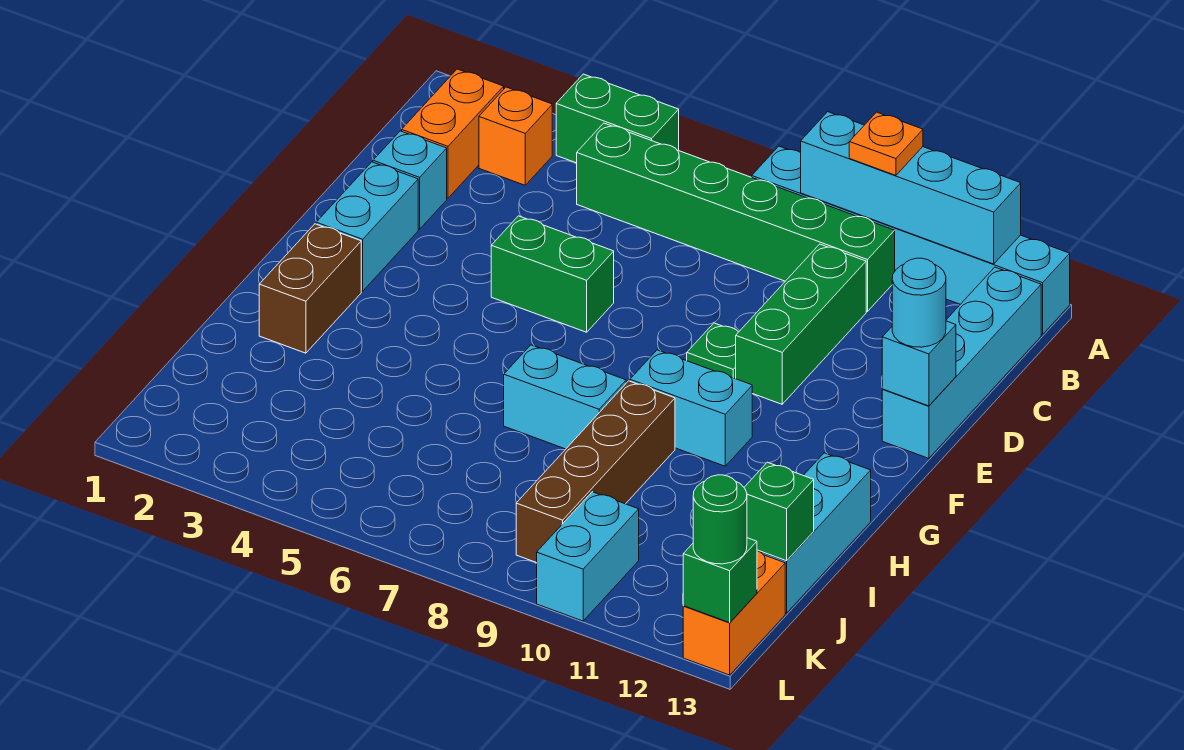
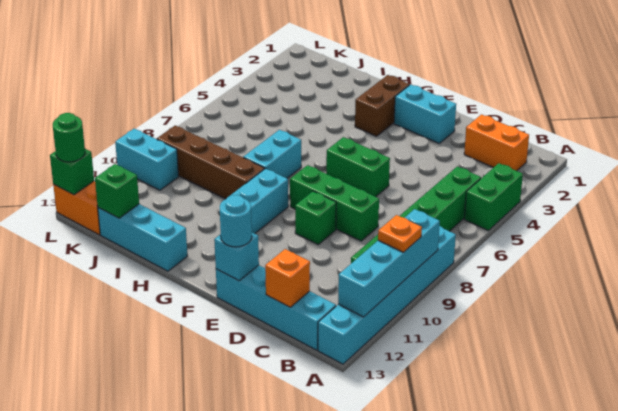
orange brick B3 level 1 -> orange brick C13 level 2
green brick C10:E10 level 1 -> green brick D8:F8 level 1
cyan brick D2 level 1 -> none
green brick E5:E6 level 1 -> green brick E6:F6 level 1
green plate E9 level 1 -> green brick E9 level 1
brown brick G2:H2 level 1 -> brown brick G2:G3 level 1

